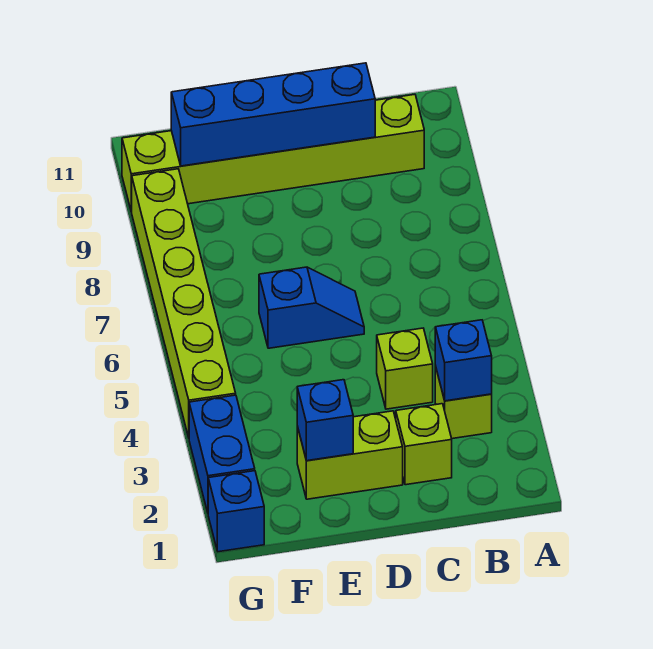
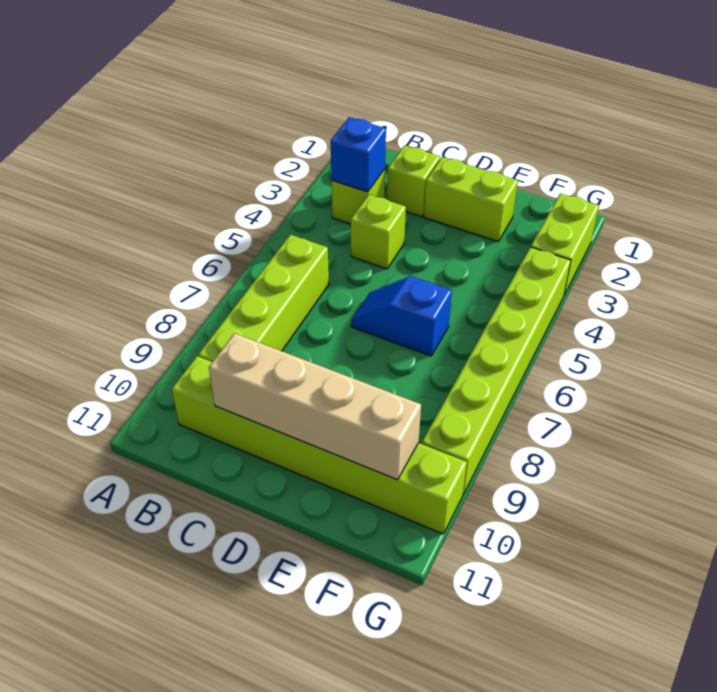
none -> lime brick B6:B9 level 1
blue brick C10:F10 level 2 -> tan brick C10:F10 level 2
blue brick E2 level 2 -> none
blue brick G1 level 1 -> none
blue brick G2:G3 level 1 -> lime brick G2:G3 level 1

